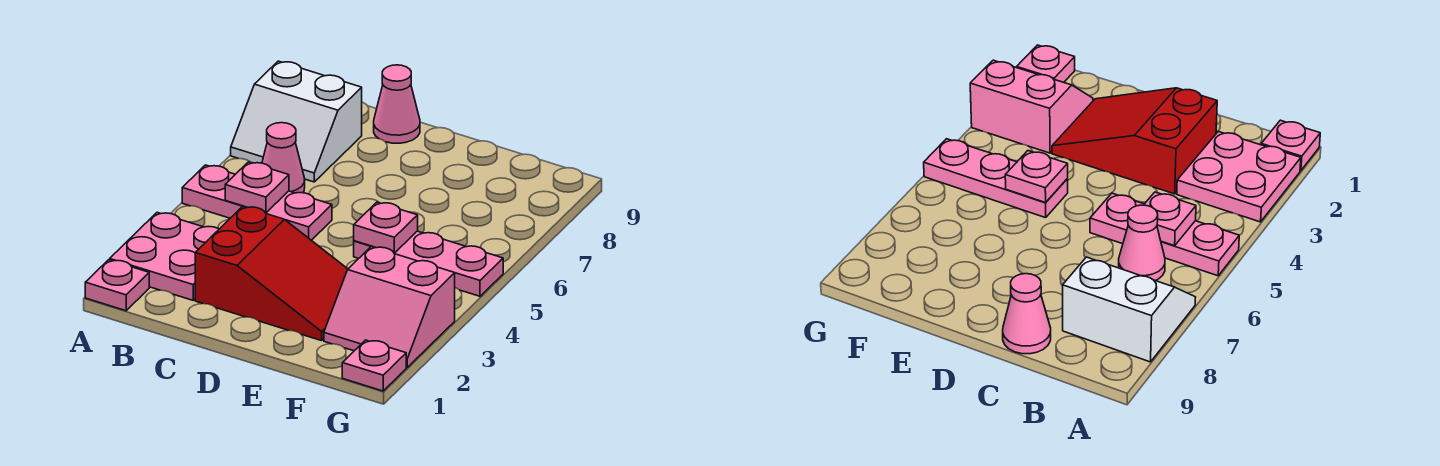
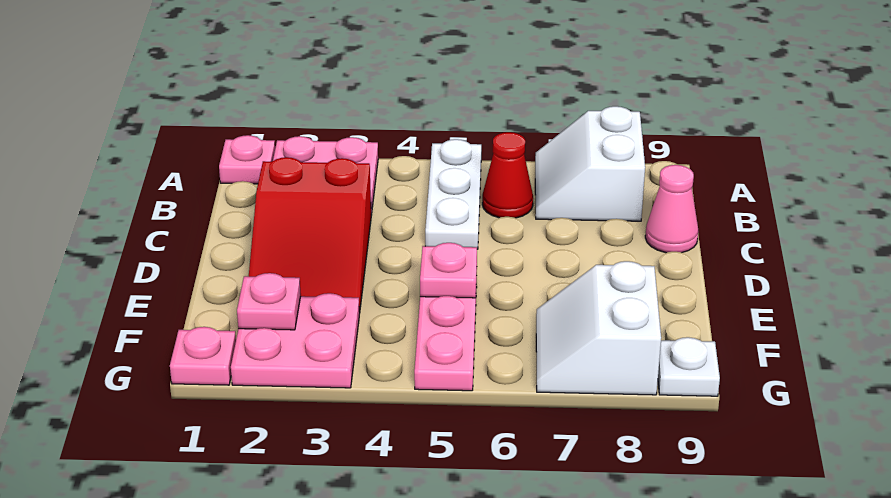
pink plate A5:C5 level 1 -> white plate A5:C5 level 1
pink plate B5 level 2 -> pink plate F2 level 2
pink cone B6 level 1 -> red cone B6 level 1
pink slope F2:G3 level 1 top 3 -> pink plate F2:G3 level 1
none -> white slope F7:G8 level 1 top 8
none -> white plate G9 level 1

